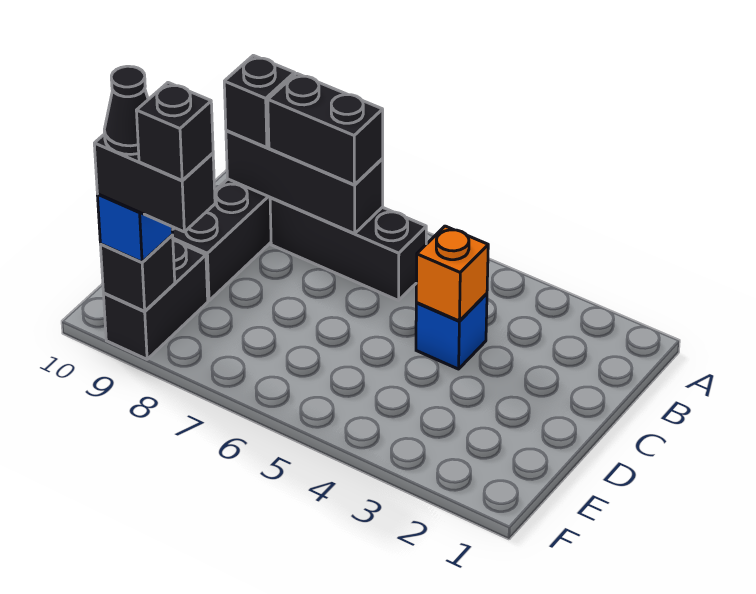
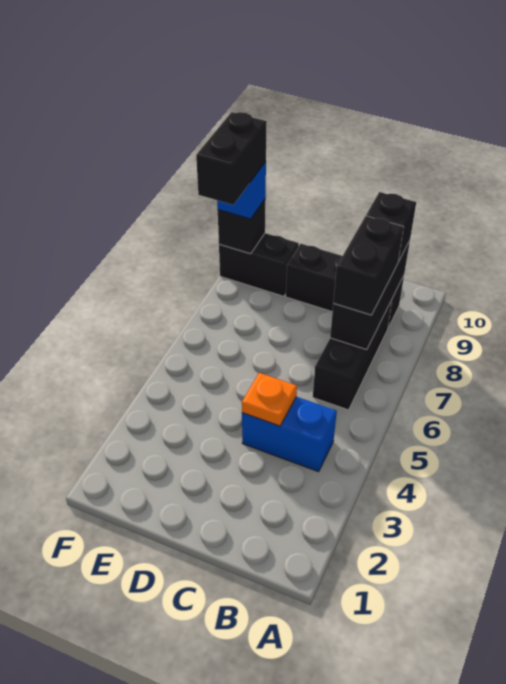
blue brick C4 level 1 -> blue brick B4:C4 level 1
orange brick C4 level 2 -> orange plate C4 level 2
black brick F8 level 5 -> none
black cone F9 level 5 -> none

